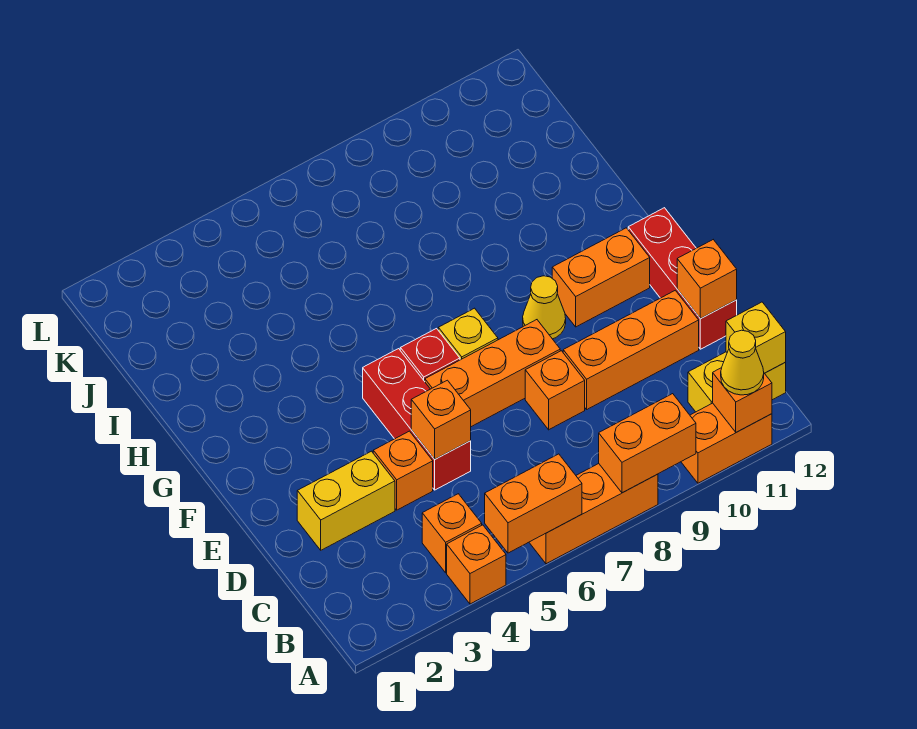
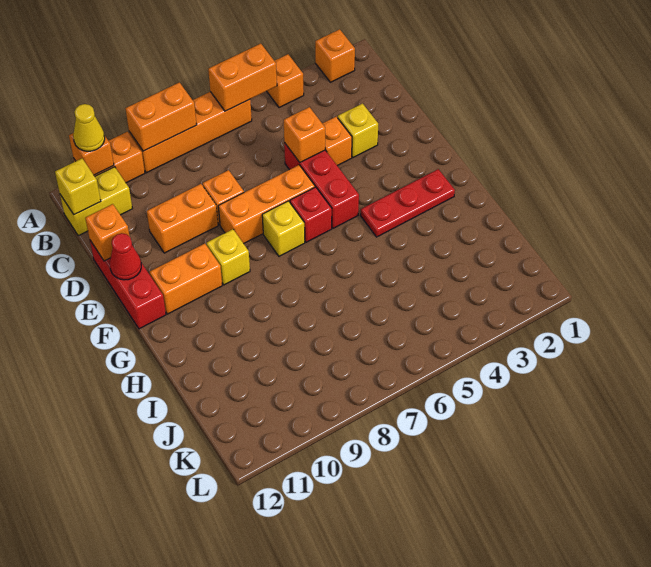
orange brick A6:A8 level 1 -> orange brick A6:A9 level 1
orange brick B4 level 1 -> orange brick A2 level 1
yellow brick D2:D3 level 1 -> yellow brick D3 level 1
orange brick D9:D11 level 1 -> orange brick D9:D10 level 1
none -> red cone E12 level 2
yellow cone F9 level 1 -> yellow brick F9 level 1
none -> red plate G2:G4 level 1

